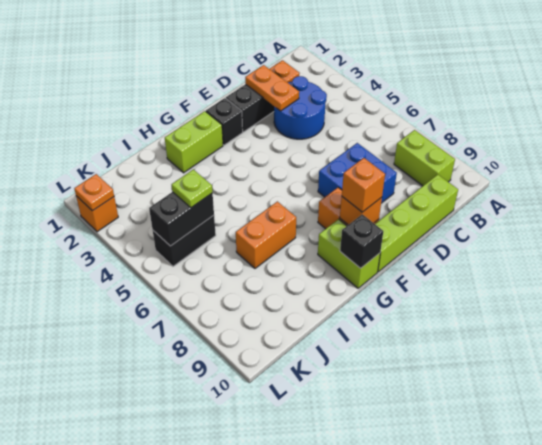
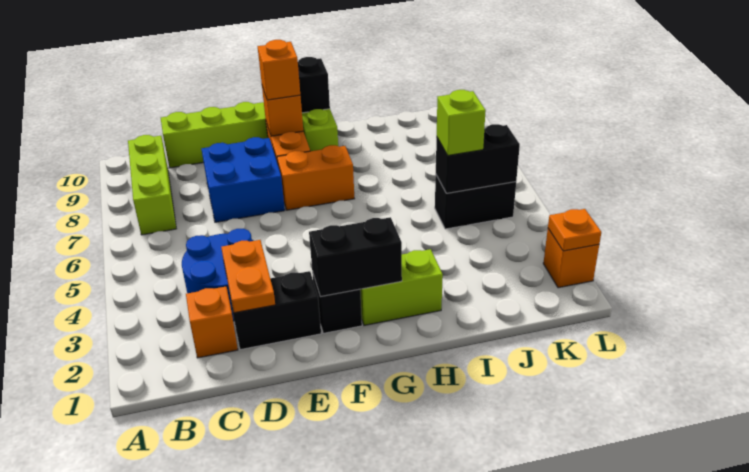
lime brick B8:B9 level 1 -> lime brick B7:B9 level 1
none -> black brick F2:G2 level 2
orange brick H7:I7 level 1 -> orange brick F7:G7 level 1
lime plate J5 level 3 -> lime brick J5 level 3

